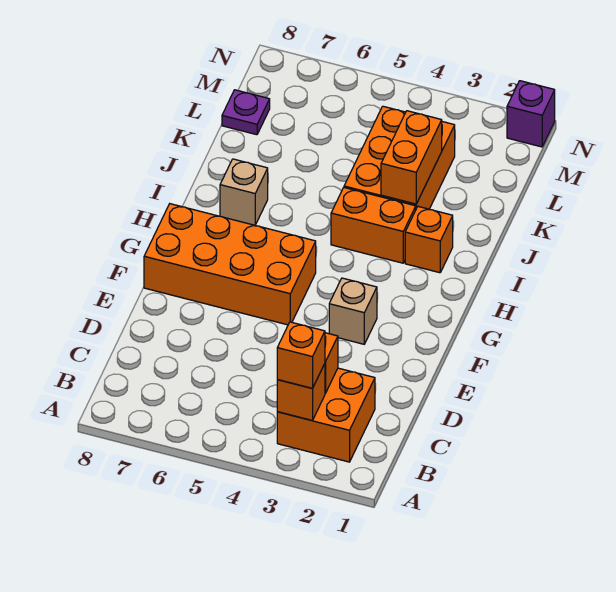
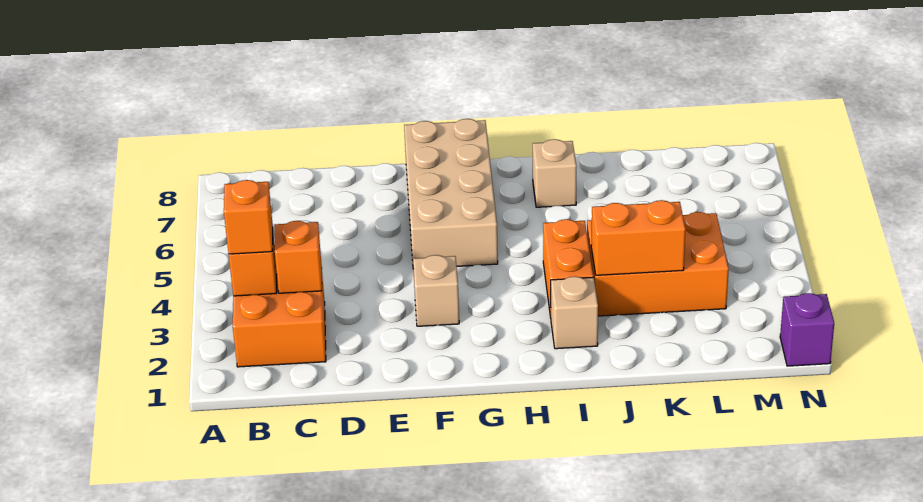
orange brick F5:G8 level 1 -> tan brick F5:G8 level 1
orange brick I2 level 1 -> tan brick I2 level 1
purple plate L8 level 1 -> none

